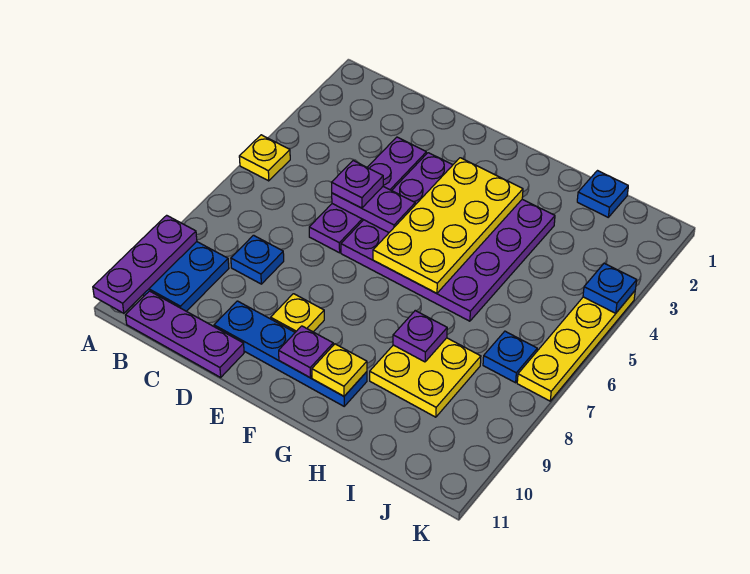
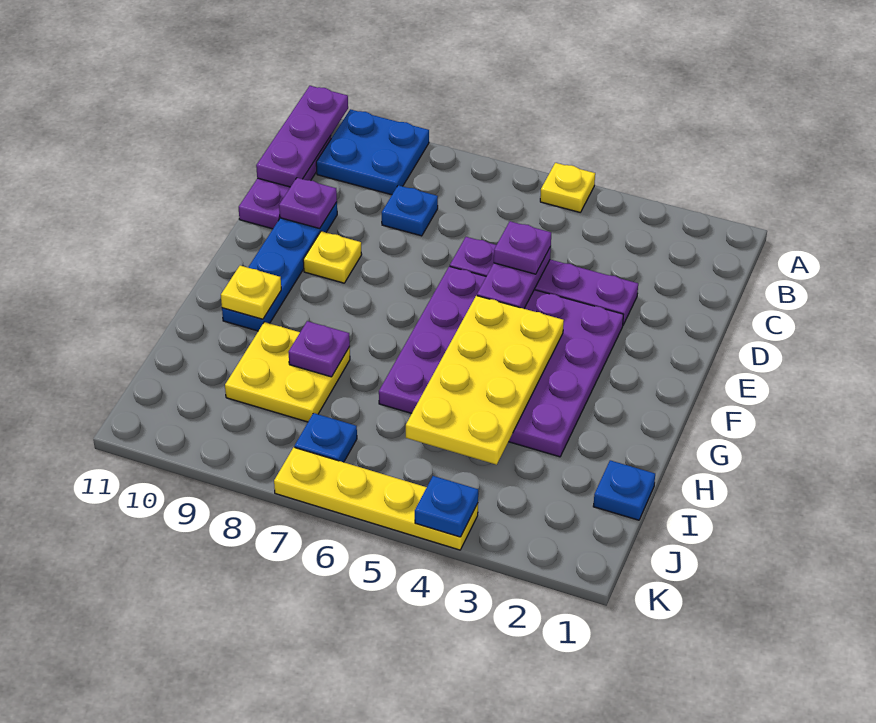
purple plate A9:A11 level 2 -> purple plate A11:C11 level 2
yellow plate F3:G6 level 2 -> yellow plate F4:I5 level 2
purple plate F10 level 2 -> purple plate D10 level 2

